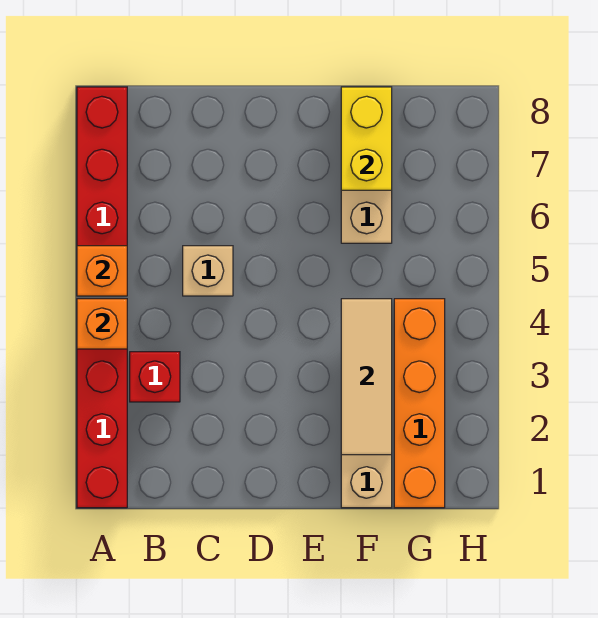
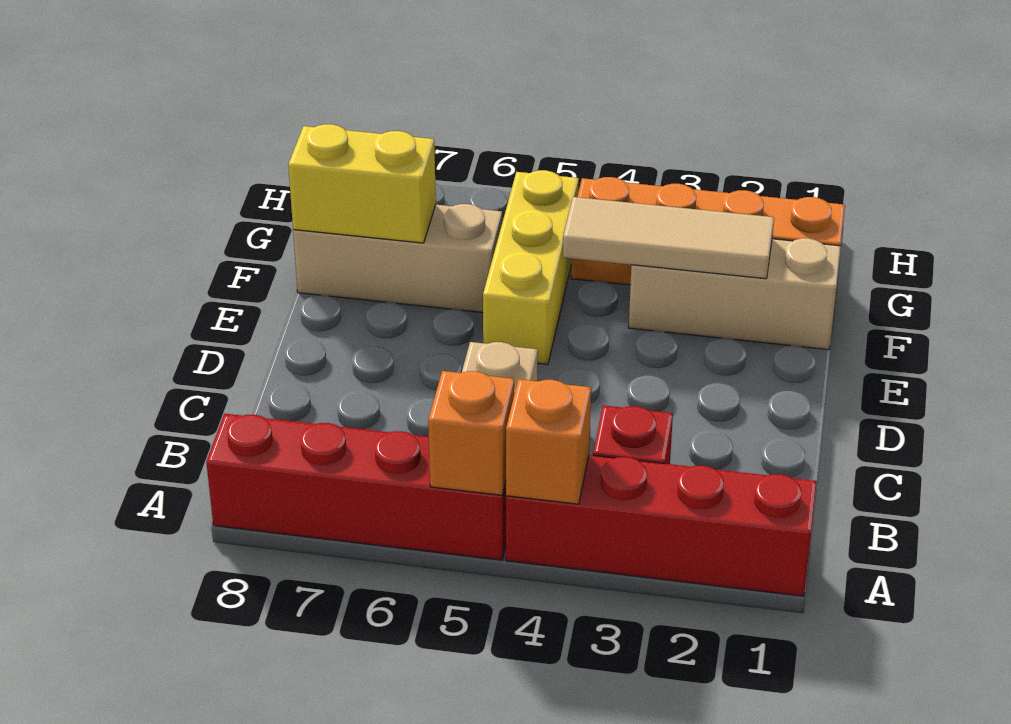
none -> yellow brick E5:G5 level 1

